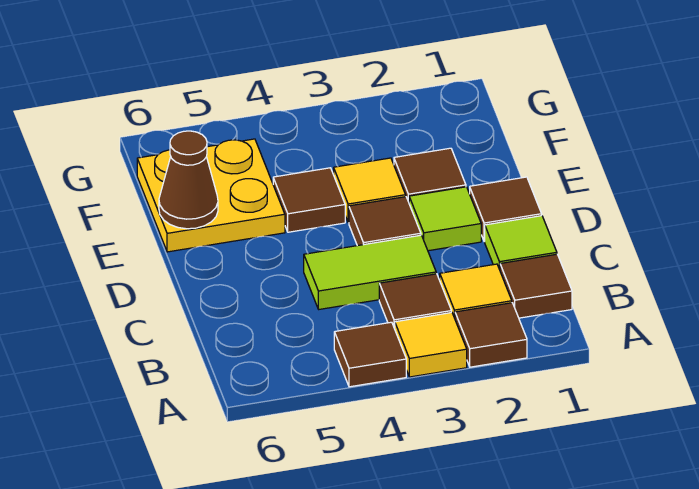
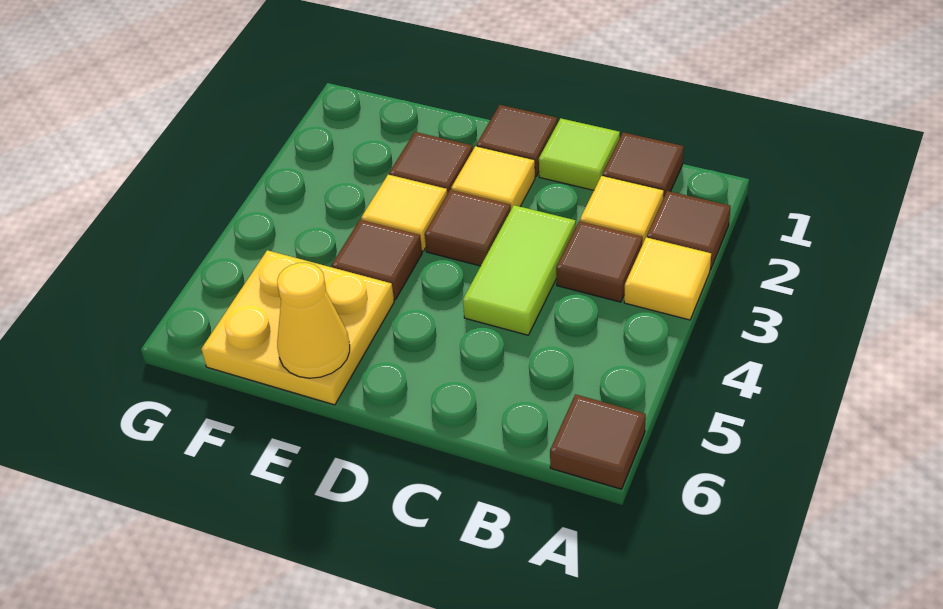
brown tile A4 level 1 -> brown tile A6 level 1
lime tile D2 level 1 -> yellow tile D2 level 1
brown cone E6 level 2 -> yellow cone E6 level 2

